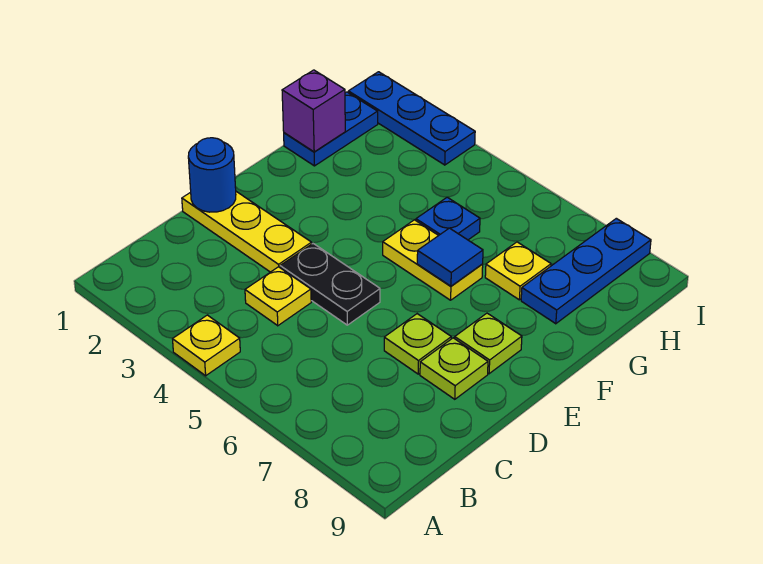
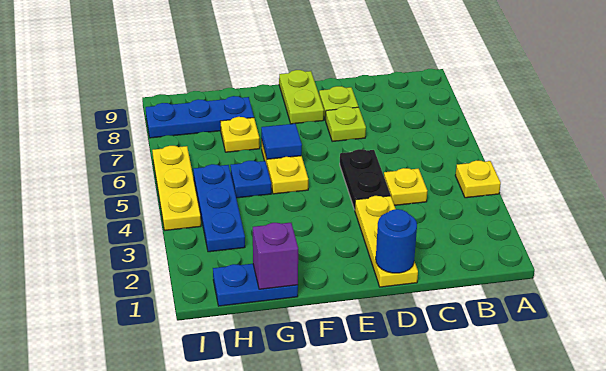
lime plate E8 level 1 -> lime plate E8:E9 level 1
blue plate I1:I3 level 1 -> blue plate H3:H5 level 1
none -> yellow plate I4:I6 level 1

